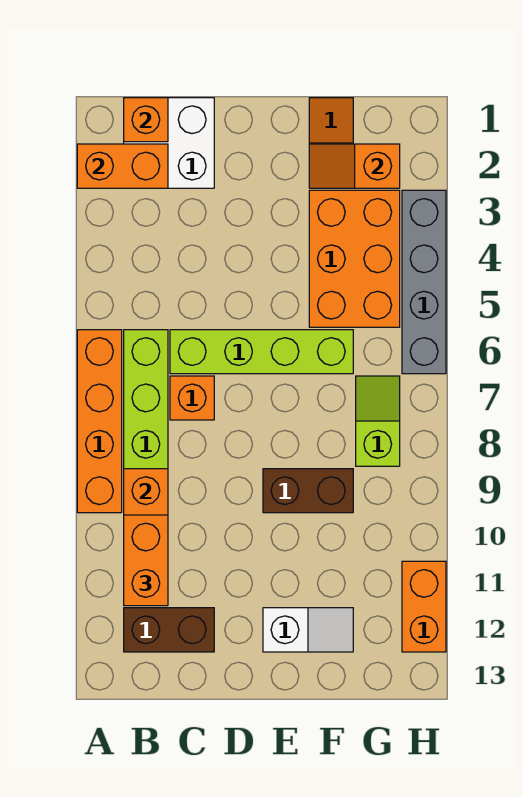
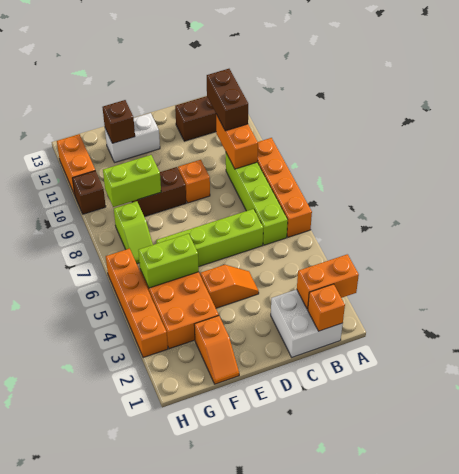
orange brick B10:B11 level 3 -> brown brick B10:B11 level 3
orange brick C7 level 1 -> orange brick D9 level 1
white slope E12:F12 level 1 top E -> white brick E12:F12 level 1
orange slope F2:G2 level 2 top G -> orange slope D4:E4 level 1 top E
none -> lime brick F5:G5 level 2
none -> lime brick F9:G9 level 2
none -> brown brick F12 level 2
grey brick H3:H6 level 1 -> orange brick H3:H6 level 1
none -> brown brick H10 level 1

